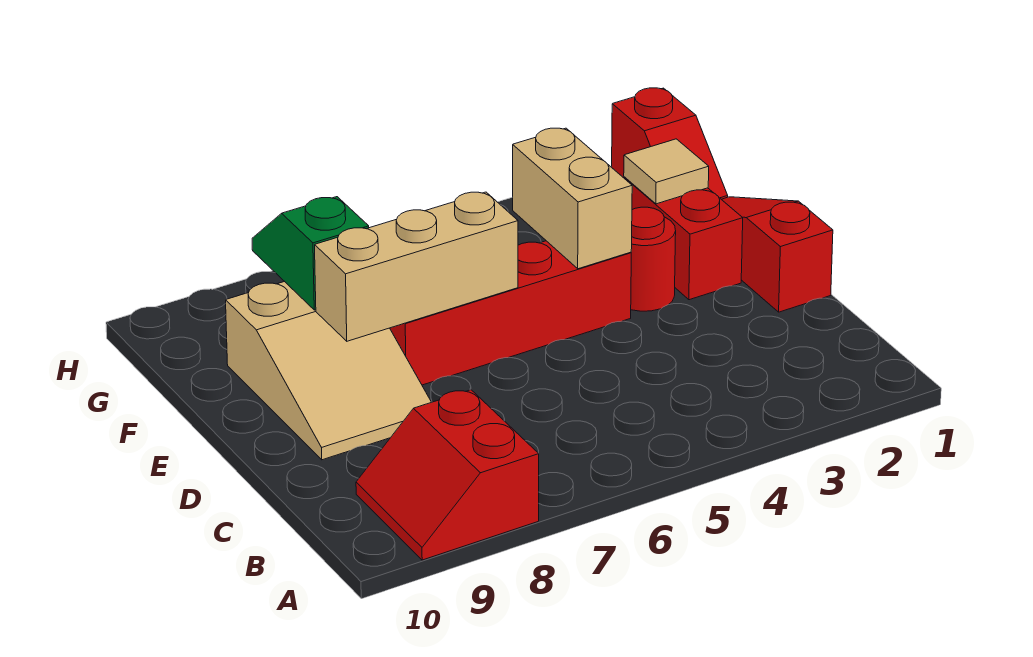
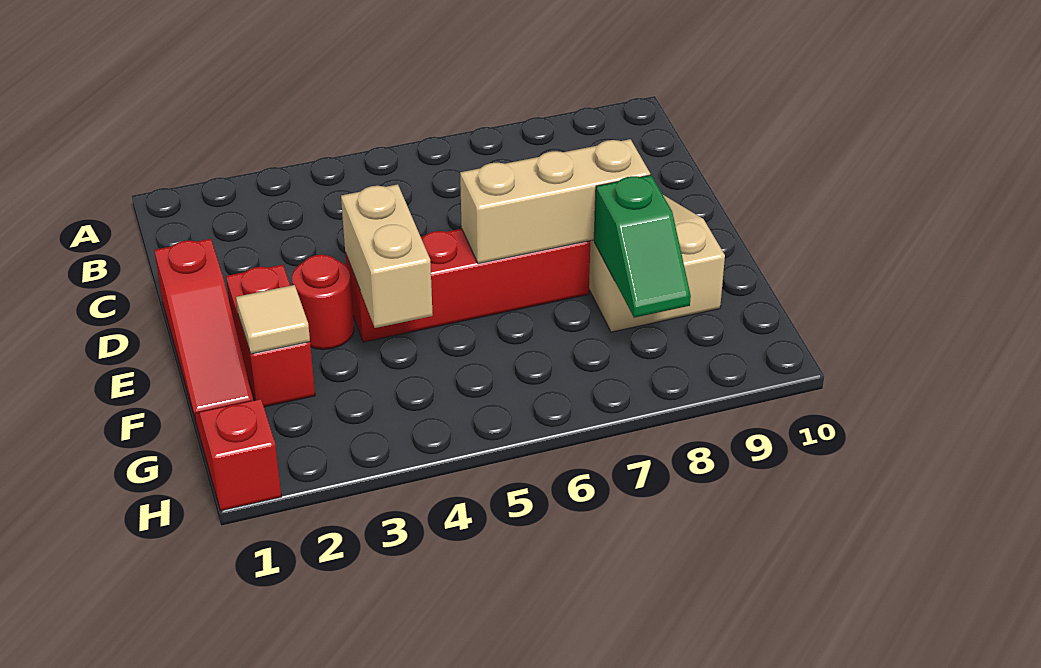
red slope A8:B9 level 1 top 8 -> none

